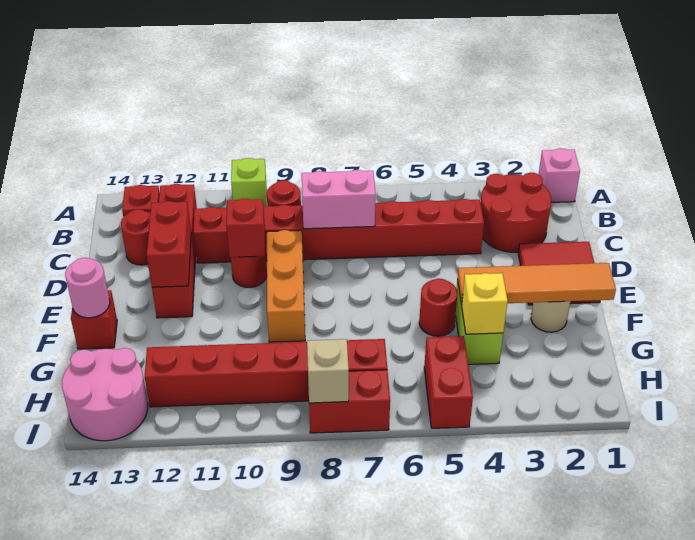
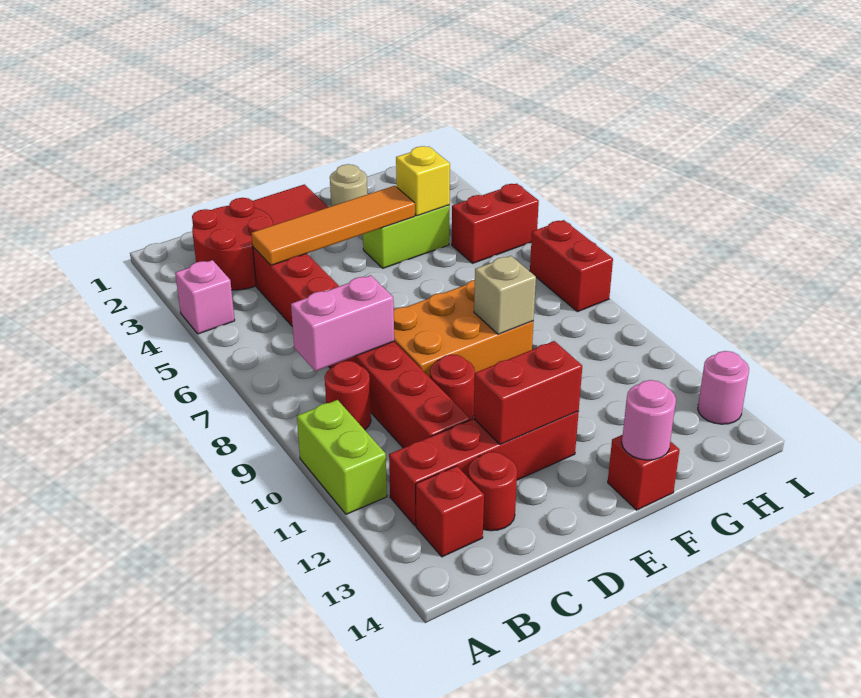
pink brick A1 level 1 -> pink brick A4 level 1
lime brick A10 level 1 -> lime brick A10:A11 level 1
pink brick C7:C8 level 2 -> pink brick B8:C8 level 2
orange brick D9:F9 level 1 -> orange brick D8:F9 level 1
red brick D10 level 2 -> none
orange tile F1:F4 level 2 -> orange tile C4:F4 level 2
red round brick F5 level 1 -> none
red brick H7:H12 level 1 -> none
pink round brick H13:I14 level 1 -> pink round brick I13 level 1
tan brick I8 level 2 -> tan brick F9 level 2

